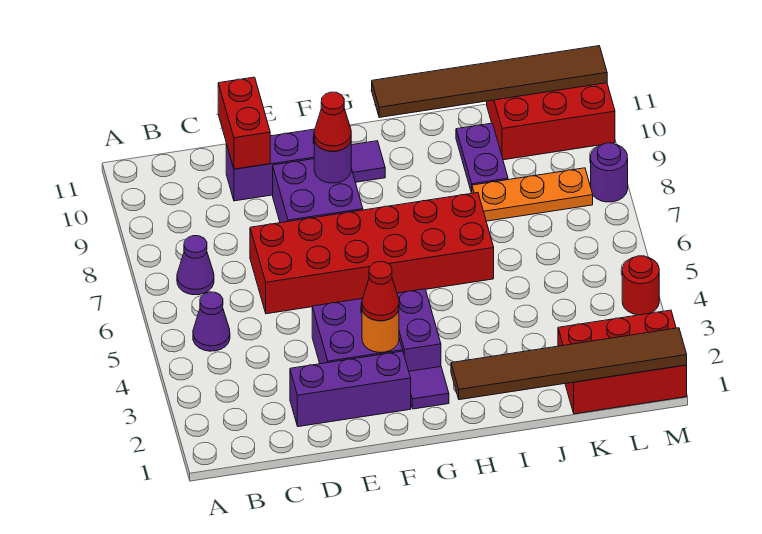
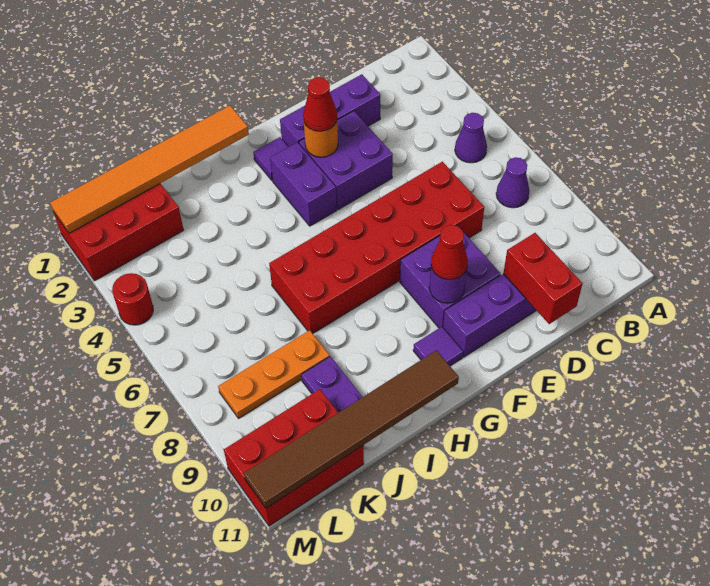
brown tile H1:M1 level 2 -> orange tile H1:M1 level 2
purple round brick M8 level 1 -> none

